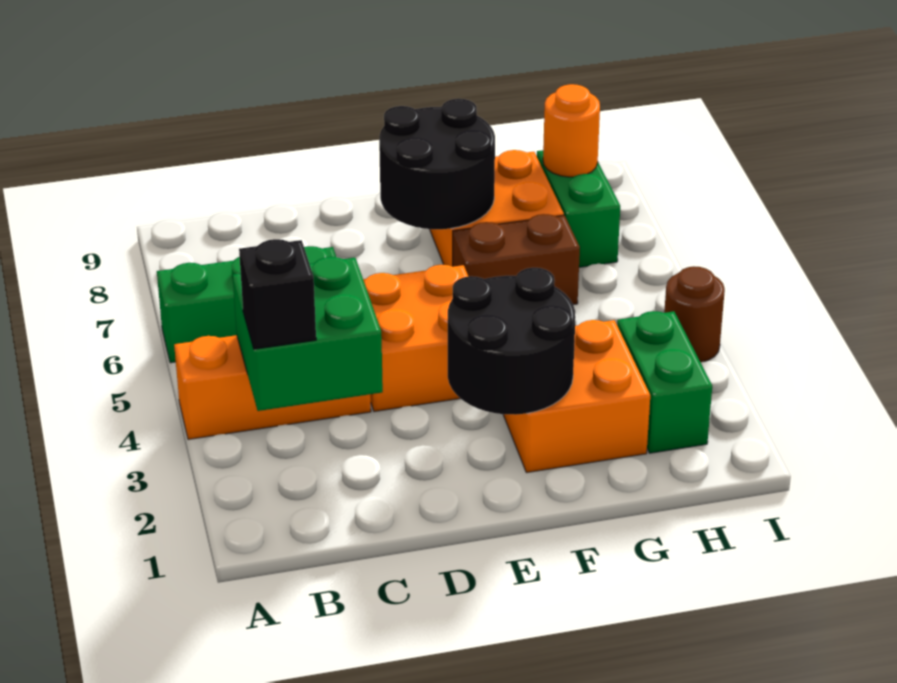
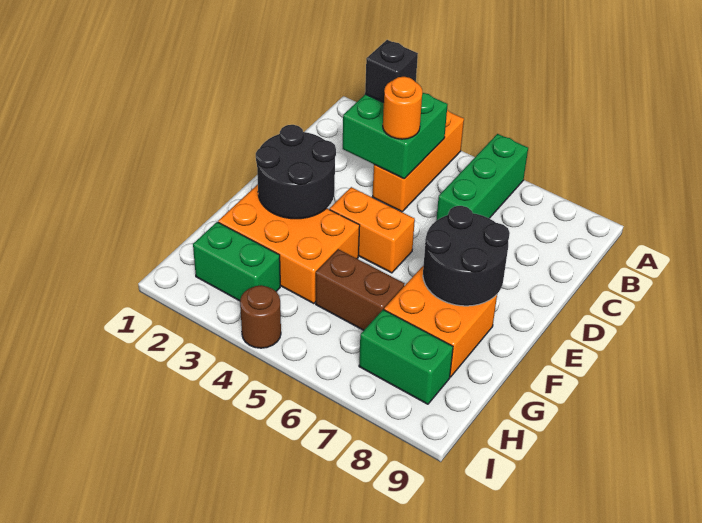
orange brick D4:E5 level 1 -> orange brick E4:E5 level 1
orange brick F2:G3 level 1 -> orange brick F2:G4 level 1
brown brick F6:G6 level 1 -> brown brick G5:G6 level 1
orange round brick H8 level 2 -> orange round brick C4 level 3

